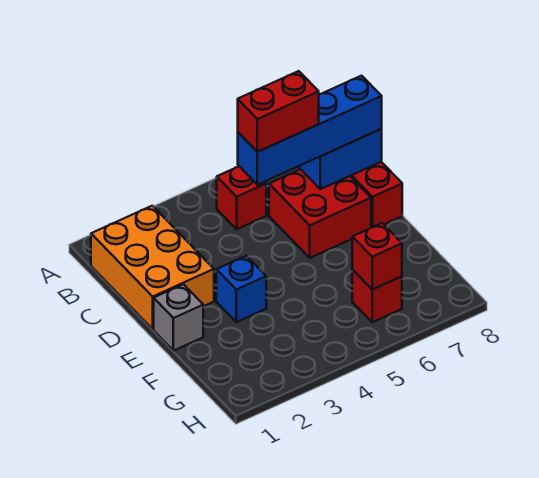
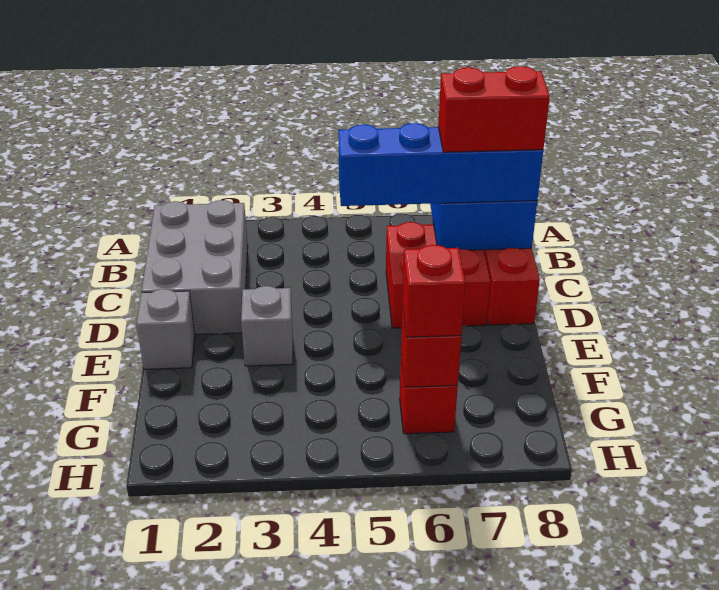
orange brick B1:D2 level 1 -> grey brick B1:D2 level 1
red brick B5 level 1 -> red brick G6 level 3
red brick C5:C6 level 4 -> red brick C7:C8 level 4
blue brick E3 level 1 -> grey brick E3 level 1

